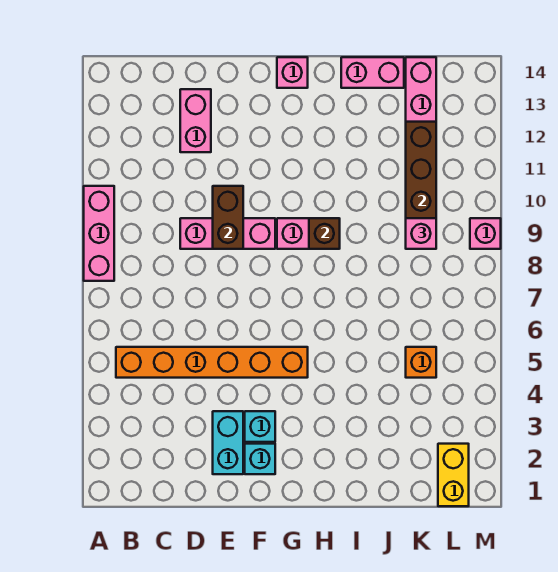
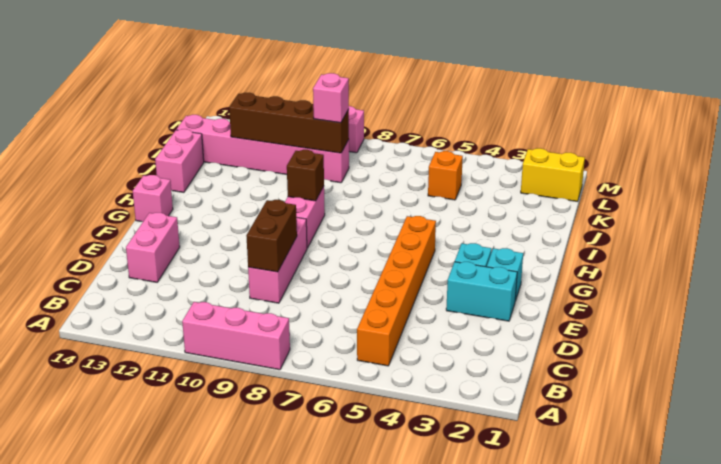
pink brick D12:D13 level 1 -> pink brick D13:E13 level 1
brown brick E9:E10 level 2 -> brown brick D9:E9 level 2

